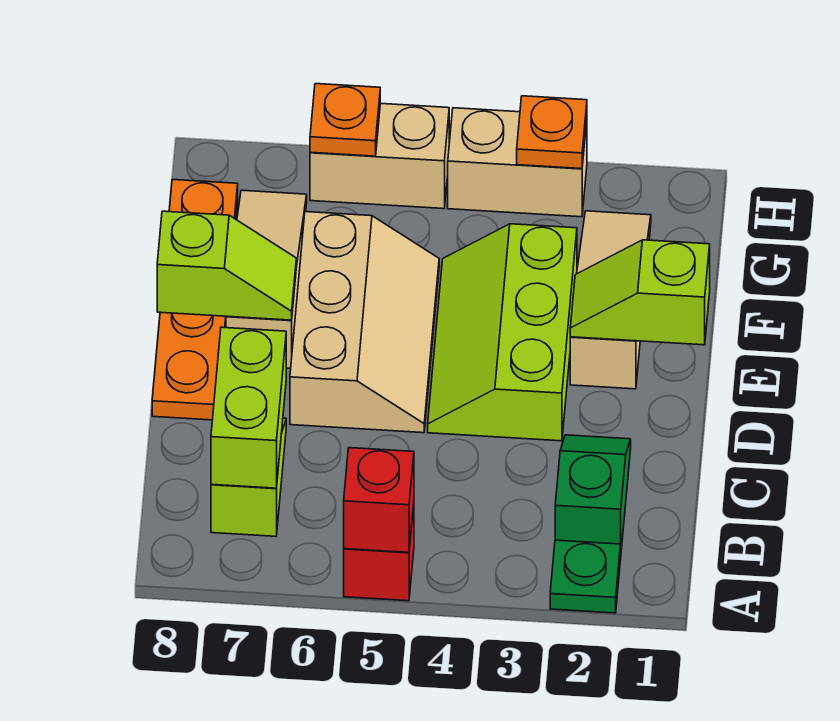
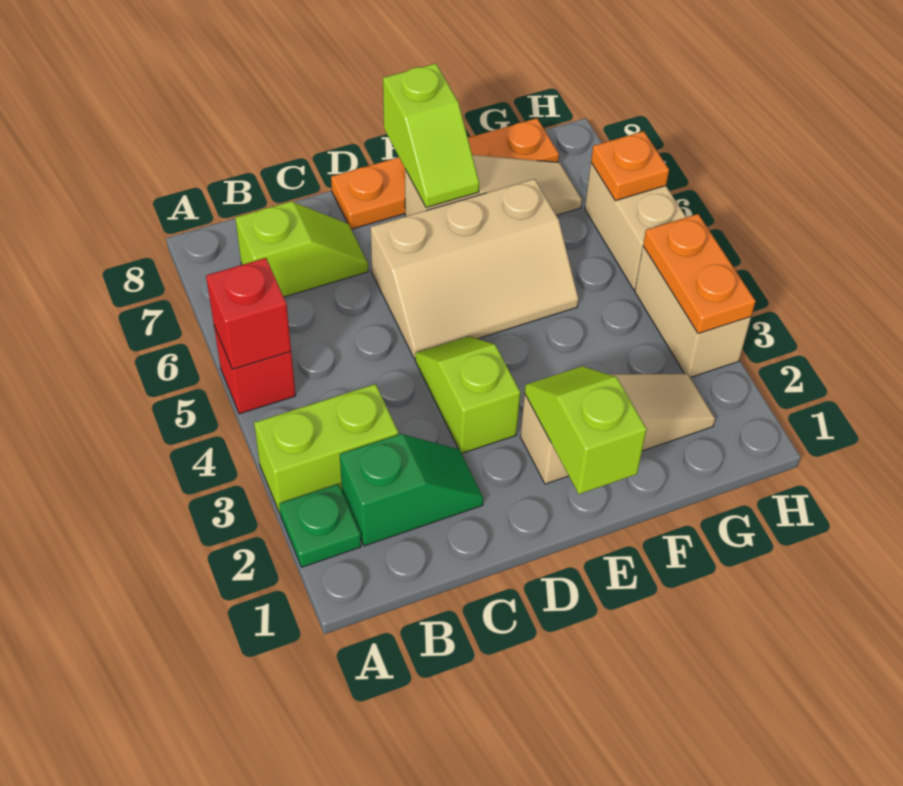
lime brick B7:C7 level 2 -> lime brick A3:B3 level 1
lime slope D3:F4 level 1 top 3 -> lime slope D3:D4 level 1 top 3
orange plate H3 level 2 -> orange plate H3:H4 level 2

